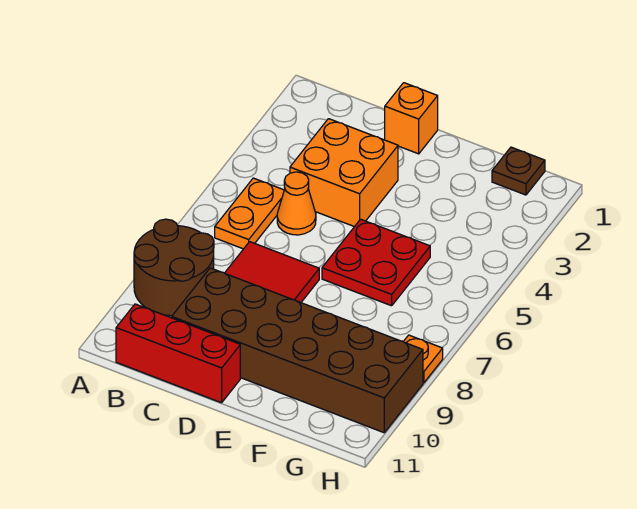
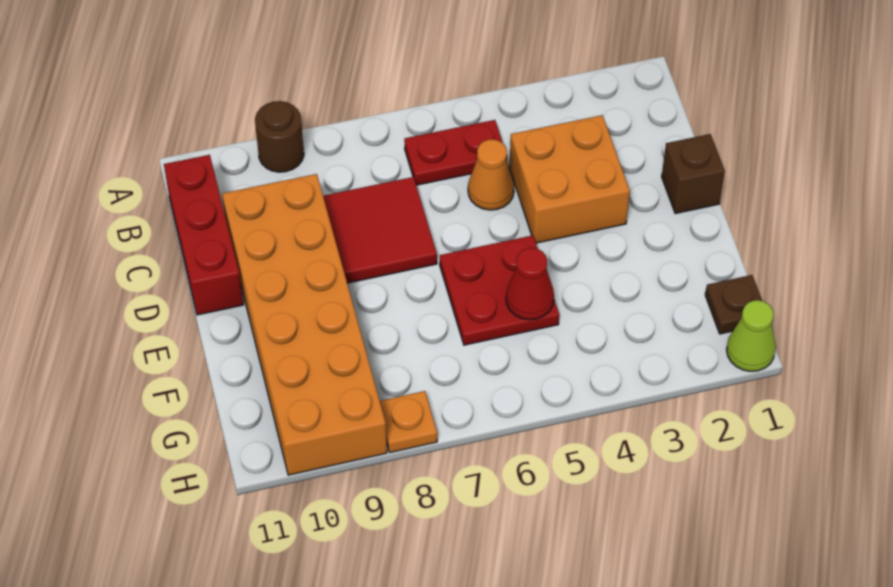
brown round brick A8:B9 level 1 -> brown round brick A9 level 1
orange plate B5:B6 level 1 -> red plate B5:B6 level 1
brown brick C9:H10 level 1 -> orange brick C9:H10 level 1
orange brick D1 level 1 -> brown brick D1 level 1
none -> red cone F5 level 2
none -> lime cone H1 level 1

